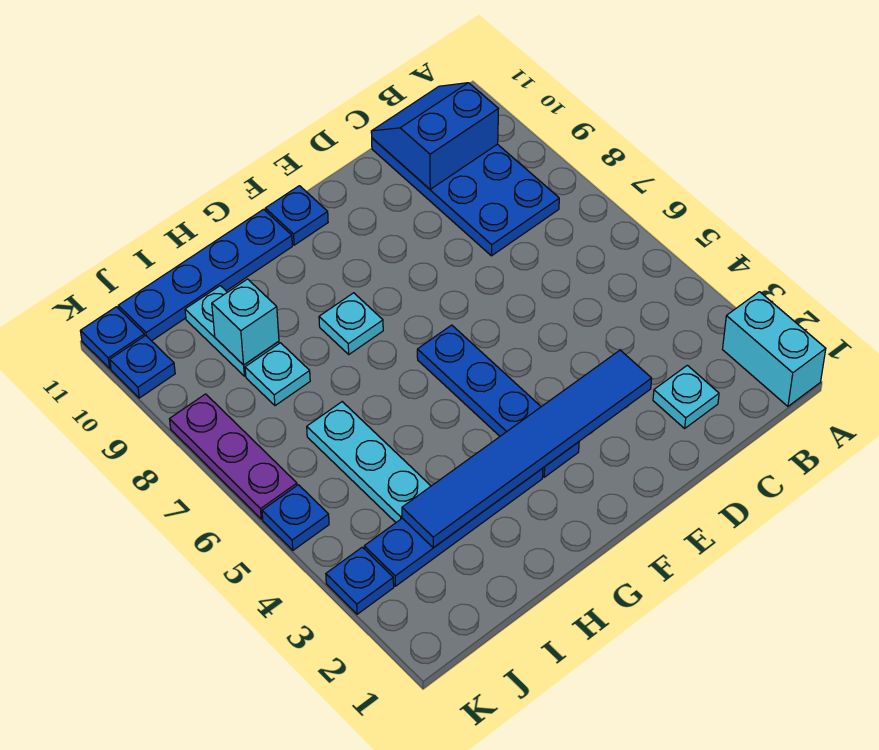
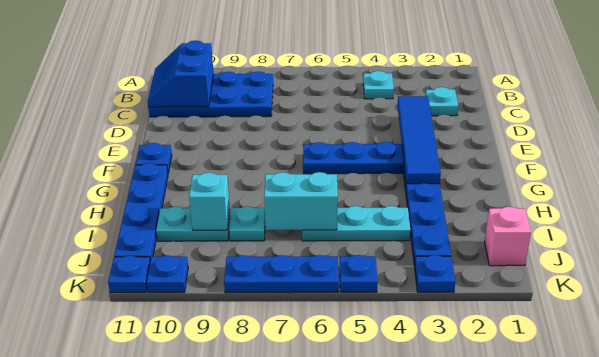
cyan brick A1:A2 level 1 -> cyan brick I6:I7 level 2
blue tile D3:I3 level 2 -> blue tile D3:G3 level 2
cyan plate G8 level 1 -> cyan plate B4 level 1
none -> pink brick J1 level 1
purple plate K6:K8 level 1 -> blue plate K6:K8 level 1

